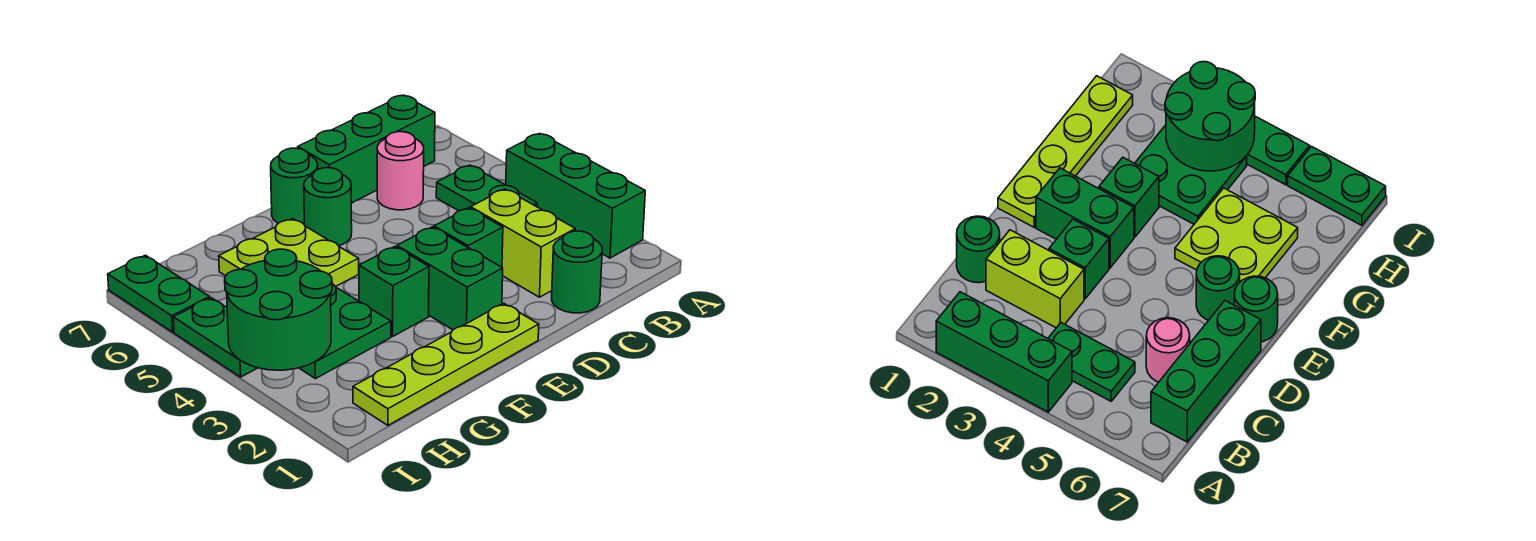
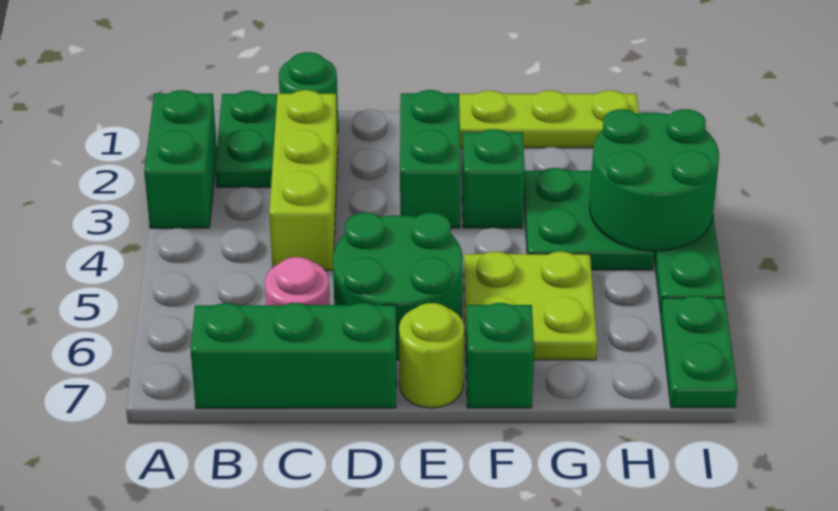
green brick A2:A4 level 1 -> green brick A2:A3 level 1
green plate B4:B5 level 1 -> green plate B1:B2 level 1
lime brick C2:C3 level 1 -> lime brick C2:C4 level 1
green brick D3 level 1 -> green brick F7 level 1
green round brick E6 level 1 -> green round brick D5:E6 level 1
green round brick E7 level 1 -> lime round brick E7 level 1

